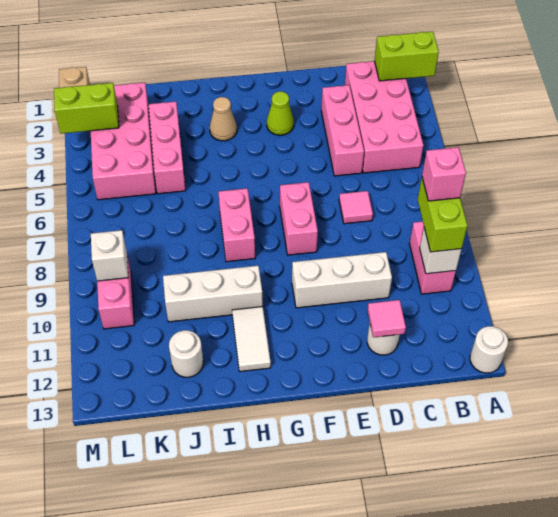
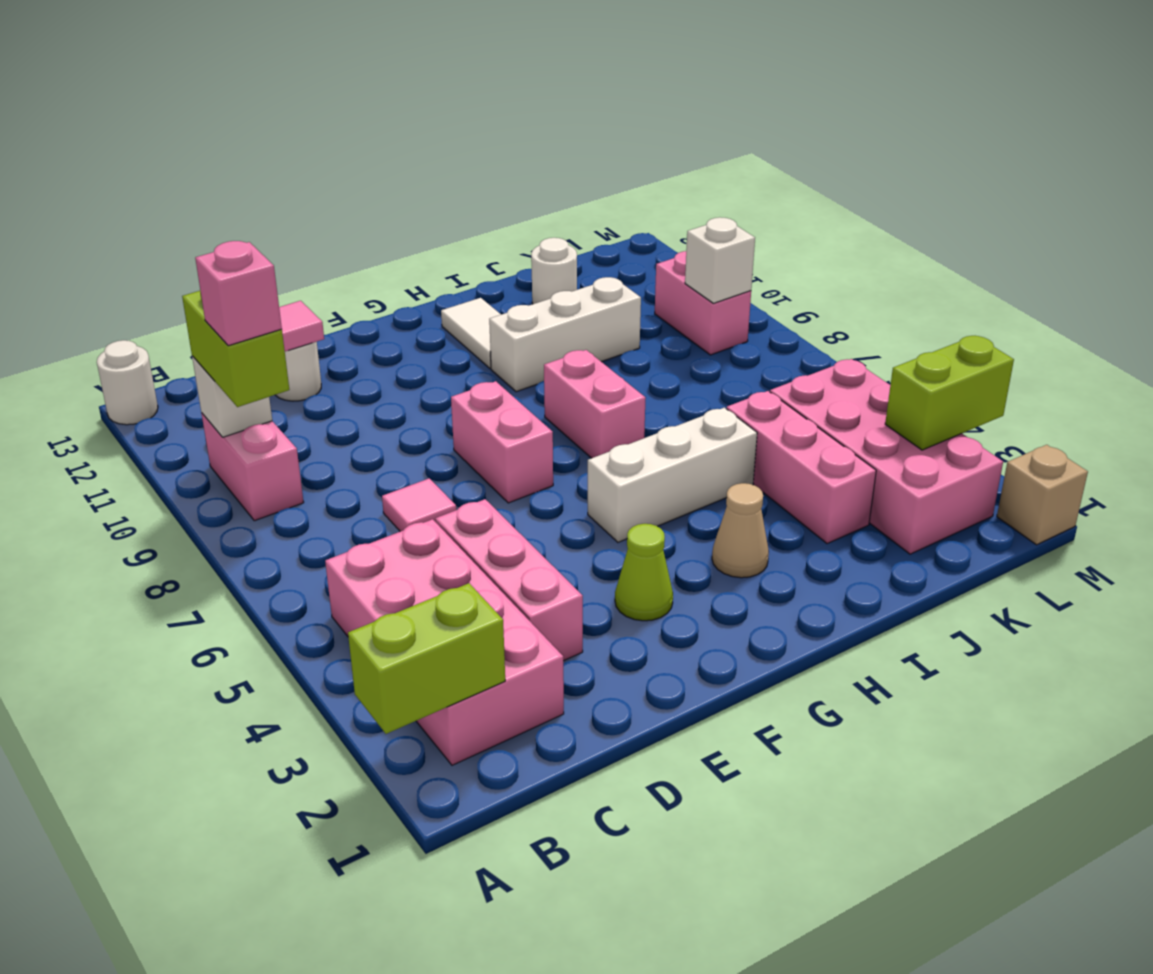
white brick D10:F10 level 1 -> white brick G5:I5 level 1

